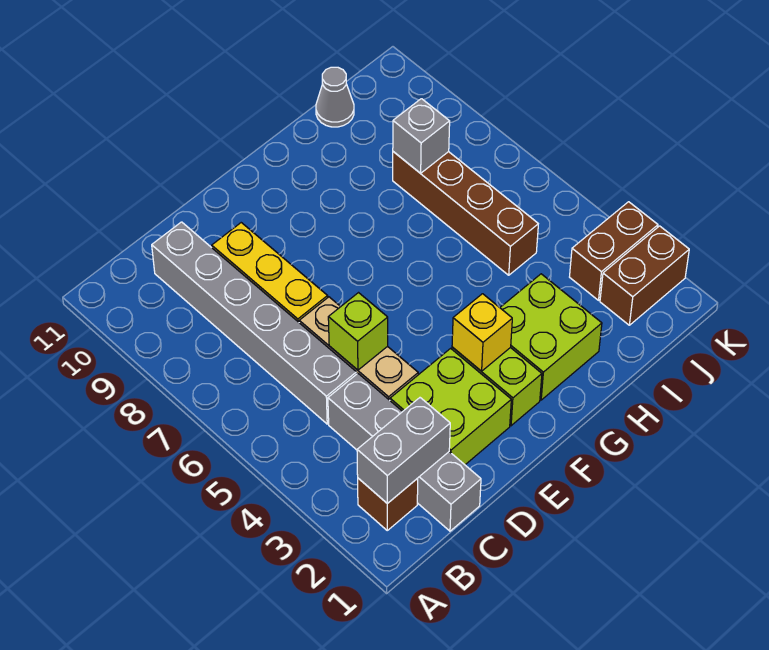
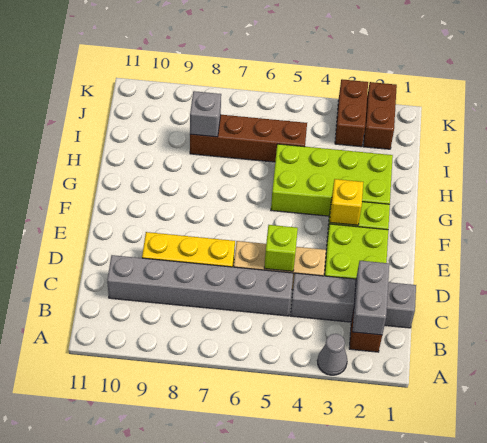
lime brick G2:H3 level 1 -> lime brick G2:H5 level 1
grey cone I11 level 1 -> grey cone A3 level 1

